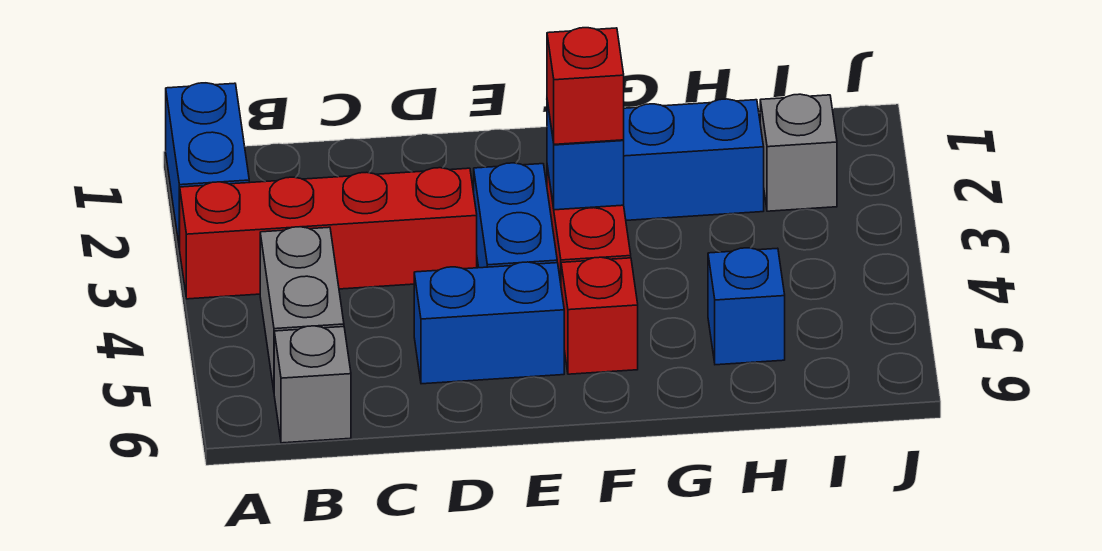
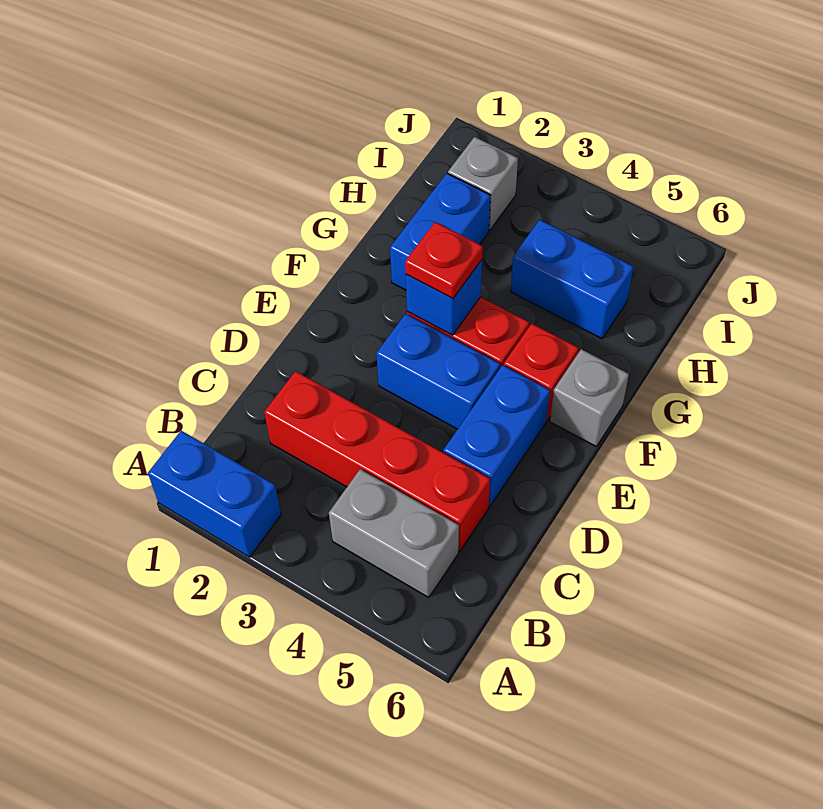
red brick A3:D3 level 1 -> red brick C2:C5 level 1
grey brick B6 level 1 -> grey brick F6 level 1
red brick F3 level 3 -> red plate F3 level 3
blue brick H5 level 1 -> blue brick H4:H5 level 1

